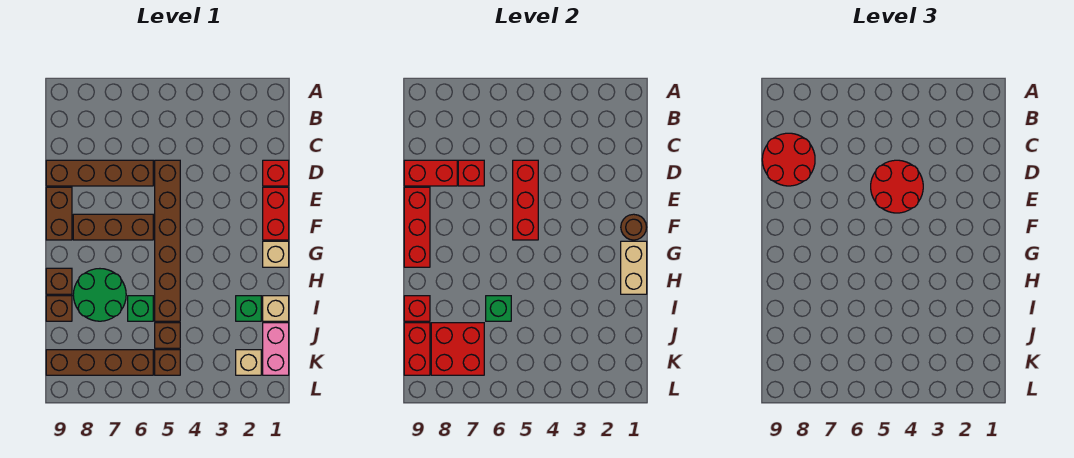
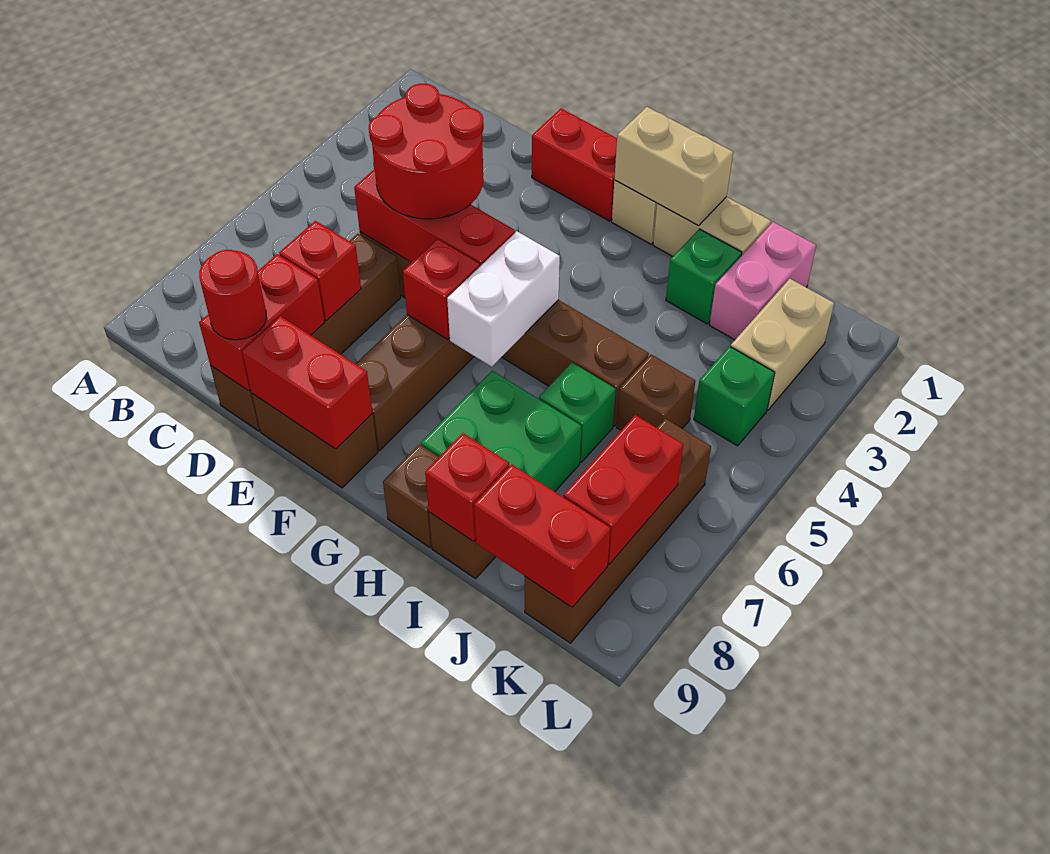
red round brick C8:D9 level 3 -> red round brick D9 level 3
red brick D1 level 1 -> red brick F6 level 2
red brick E9:G9 level 2 -> red brick E9:F9 level 2
brown round brick F1 level 2 -> none
none -> white brick G5:G6 level 2
green round brick H7:I8 level 1 -> green brick H7:I8 level 1
tan brick I1 level 1 -> tan brick H1:I1 level 1
green brick I6 level 2 -> green brick K4 level 1
pink brick J1:K1 level 1 -> pink brick J1:J2 level 1
red brick J7:K8 level 2 -> red brick K7:K8 level 2
tan brick K2 level 1 -> tan brick K2:K3 level 1
brown brick K5 level 1 -> none

